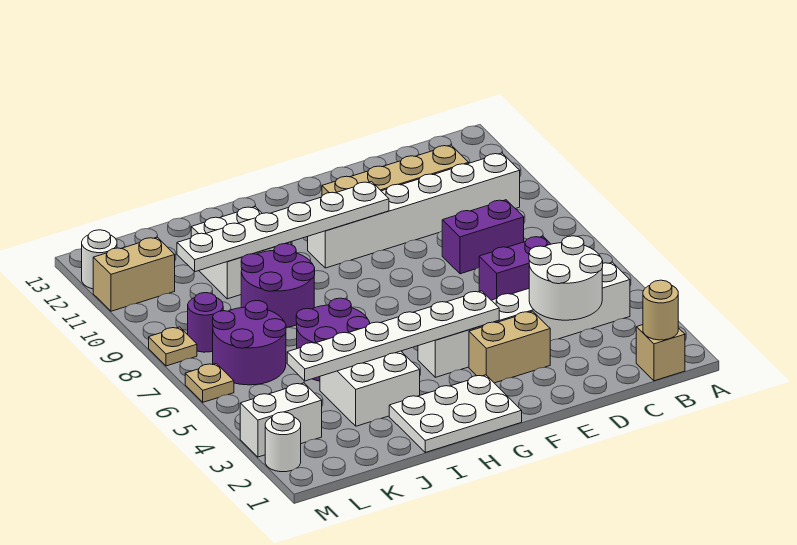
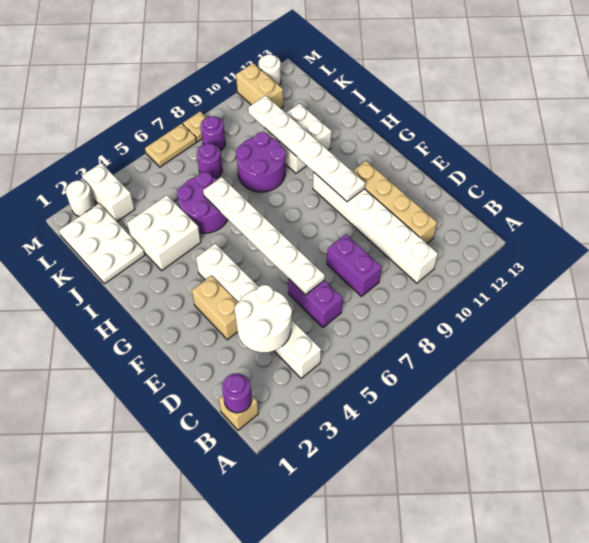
tan round brick B1 level 2 -> purple round brick B1 level 2
white plate F4:K4 level 2 -> white plate D6:I6 level 2
white plate G1:I2 level 1 -> white plate J1:L2 level 1
purple round brick K6:L7 level 1 -> purple round brick K7 level 1
tan plate M6 level 1 -> tan plate M6:M7 level 1

